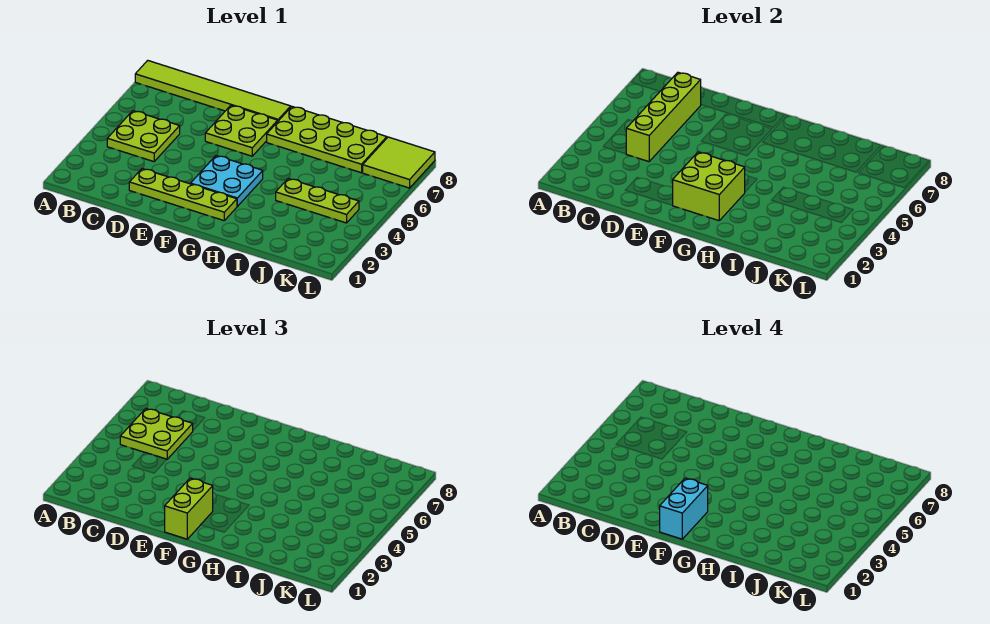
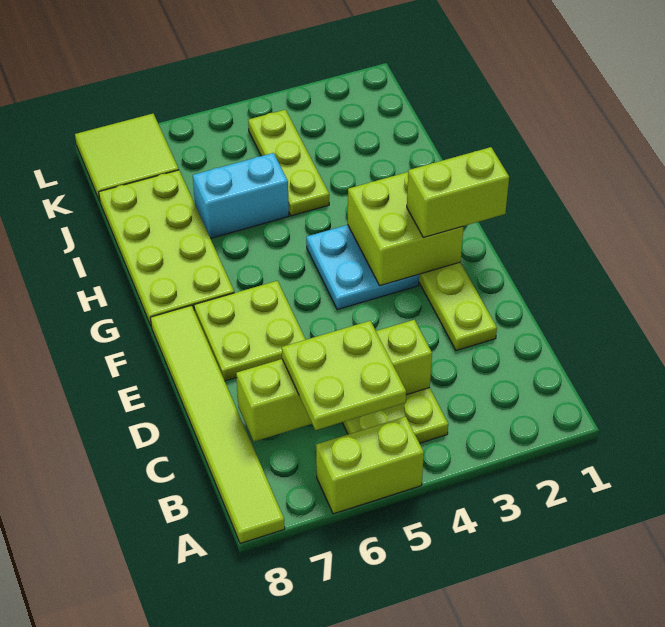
none -> lime brick A5:A6 level 1
cyan brick F1:F2 level 4 -> cyan brick I5:I6 level 1

